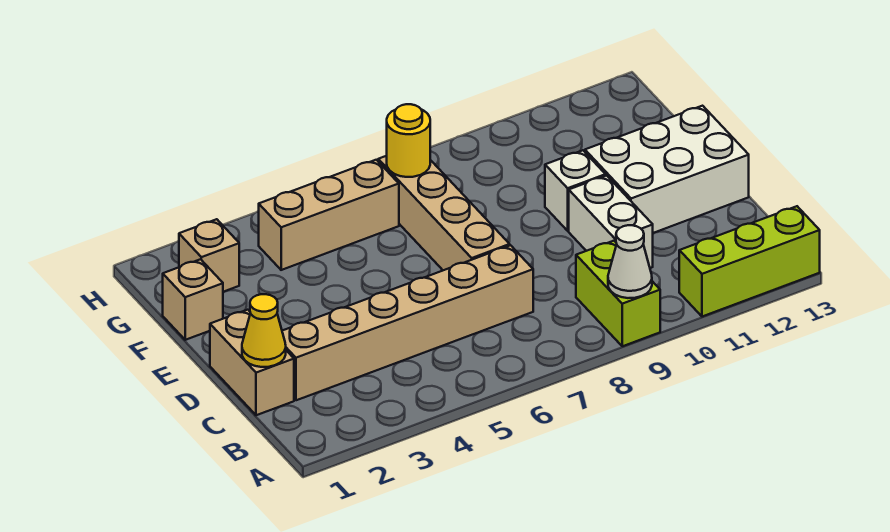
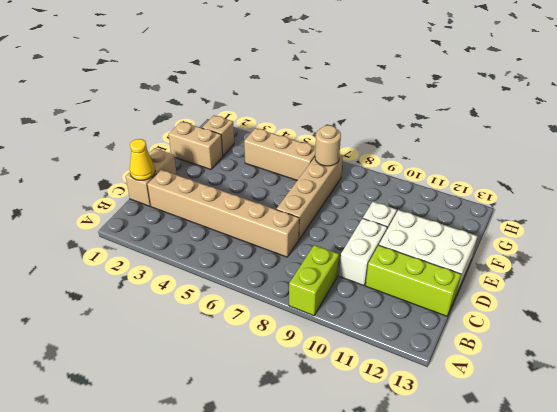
white cone A9 level 2 -> none
lime brick A11:A13 level 1 -> lime brick C11:C13 level 1
tan brick F1 level 1 -> tan brick F1:F2 level 1
yellow round brick G7 level 2 -> tan round brick G7 level 2

